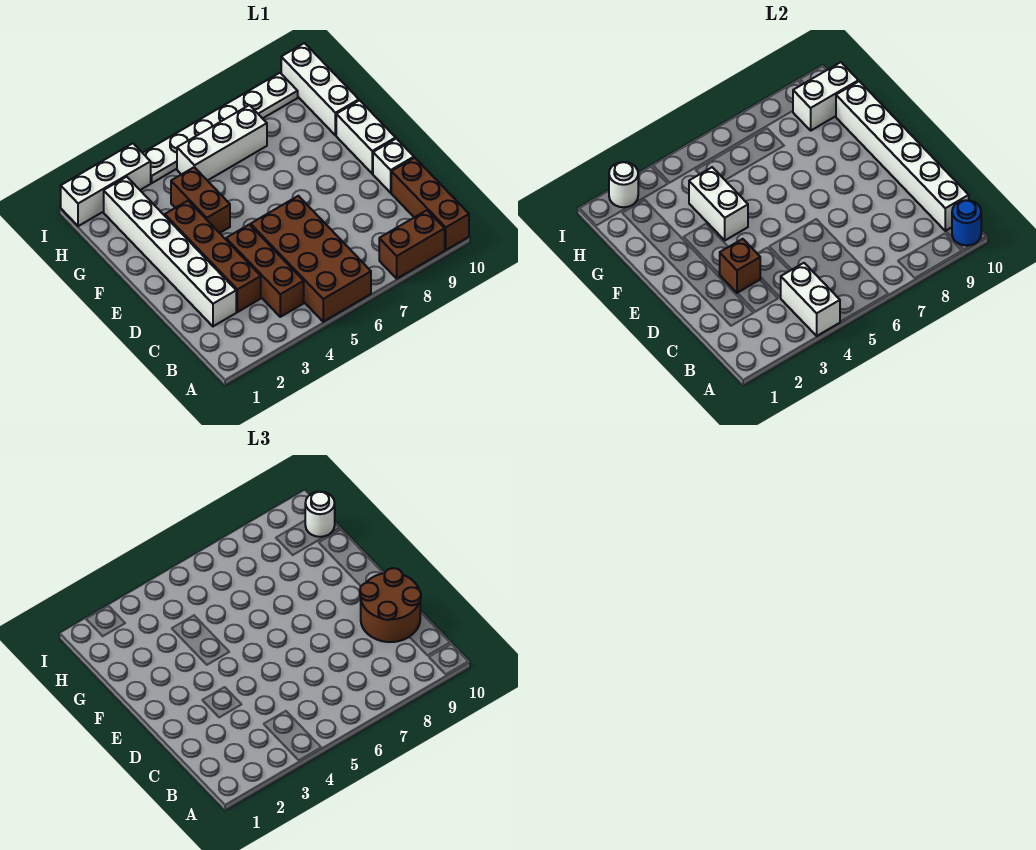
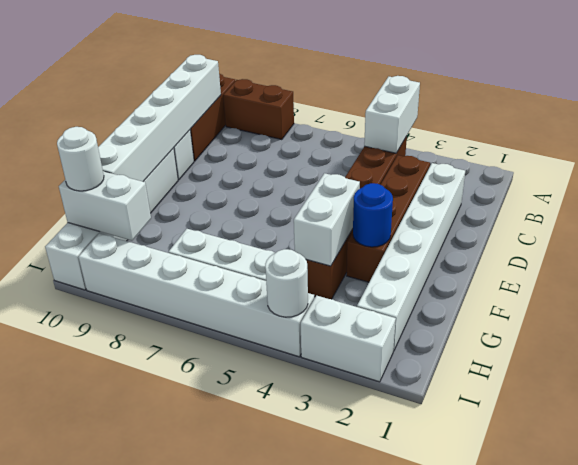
brown brick A5:D6 level 1 -> none
blue round brick A10 level 2 -> blue round brick F3 level 2
brown round brick C9:D10 level 3 -> none
brown brick D3 level 2 -> none
white brick I1:I3 level 1 -> white brick I2:I3 level 1
white round brick I2 level 2 -> white round brick I4 level 2
white plate I4:I9 level 1 -> white brick I4:I9 level 1

